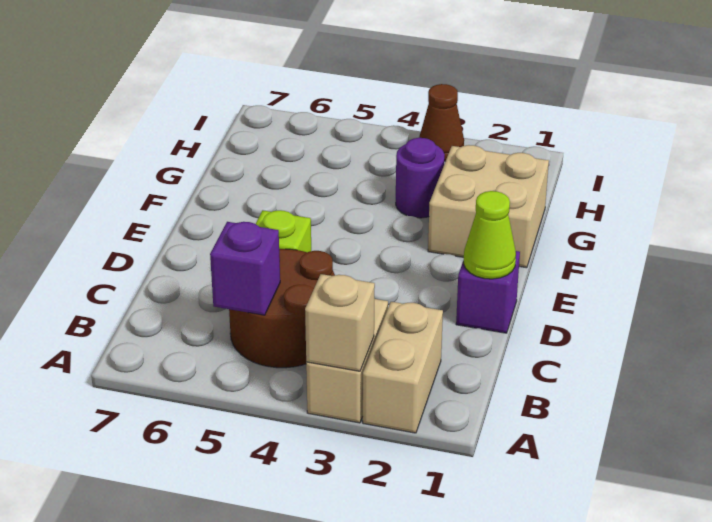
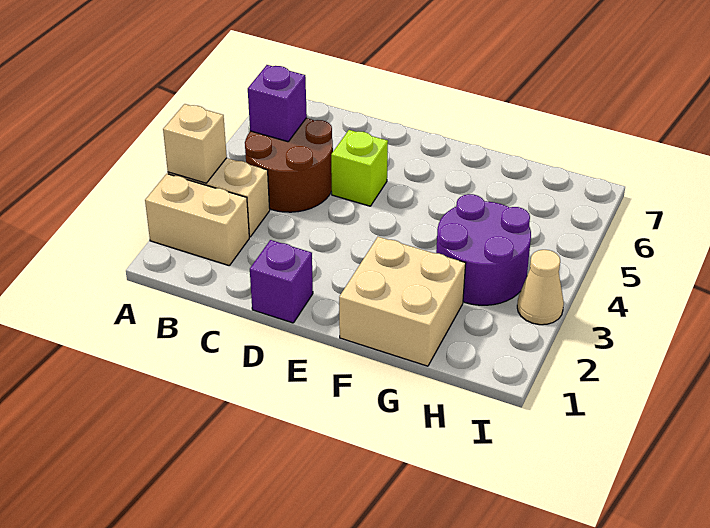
lime cone D1 level 2 -> none
purple round brick G3 level 1 -> purple round brick G3:H4 level 1
brown cone I3 level 1 -> tan cone I3 level 1

